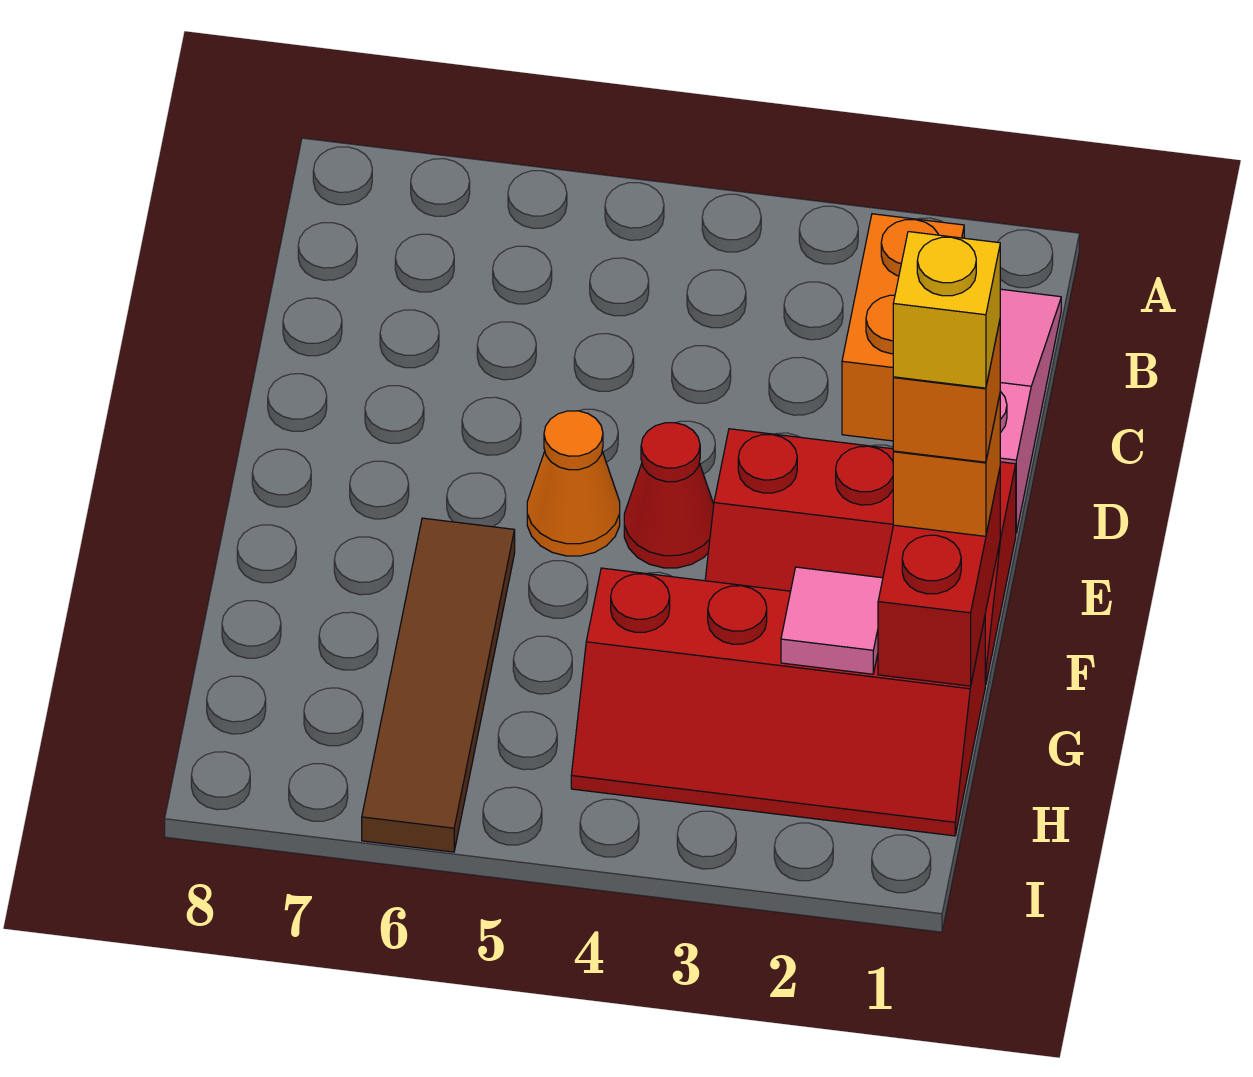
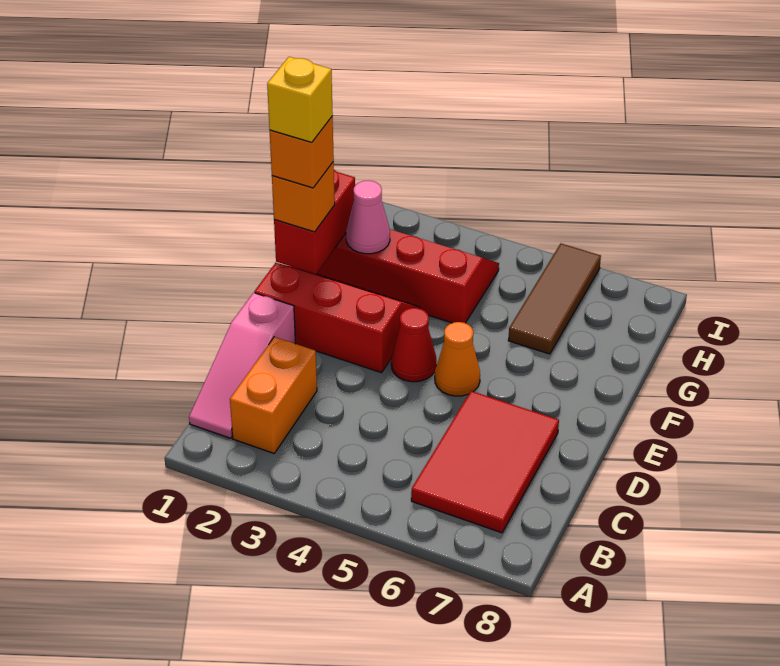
none -> red tile B6:D7 level 1
brown tile F6:I6 level 1 -> brown tile G6:I6 level 1
pink tile G2 level 2 -> pink cone G2 level 2

